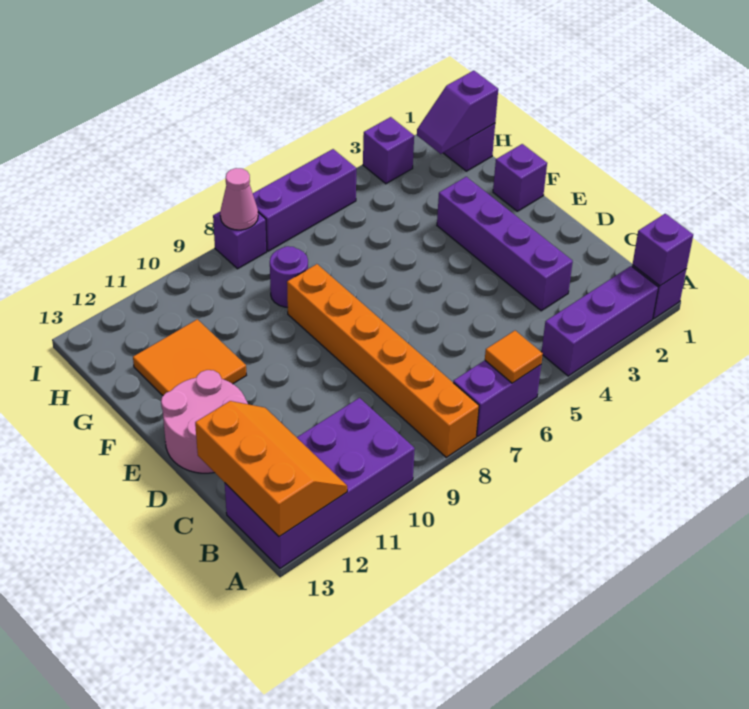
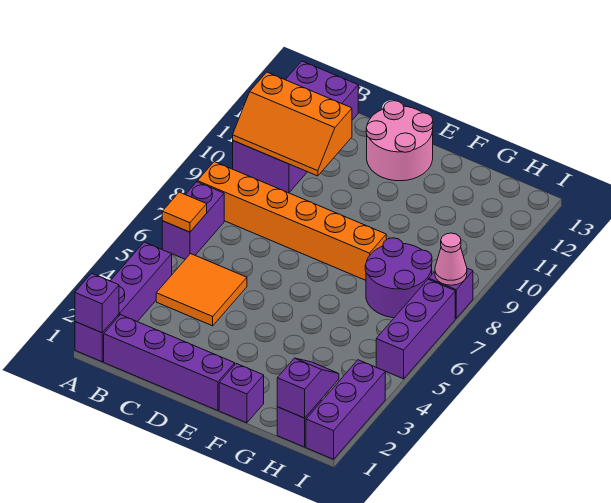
orange slope A12:C13 level 2 top 13 -> orange slope A10:C11 level 2 top 11
purple brick C3:F3 level 1 -> purple brick B1:E1 level 1
orange tile F11:G12 level 1 -> orange tile B4:C5 level 1
purple round brick G8 level 1 -> purple round brick G7:H8 level 1
purple brick I3 level 1 -> purple brick I1:I3 level 1

